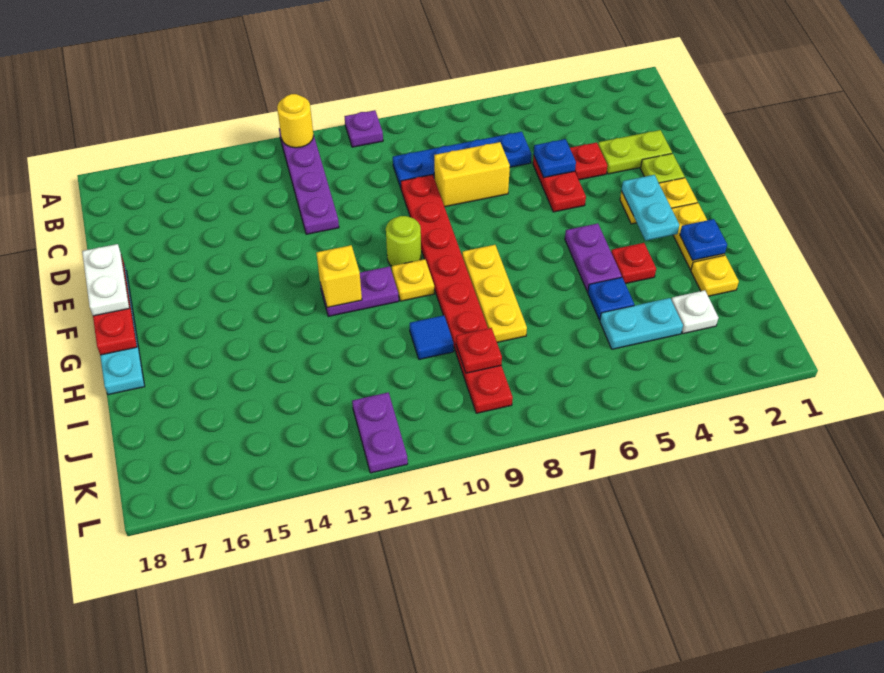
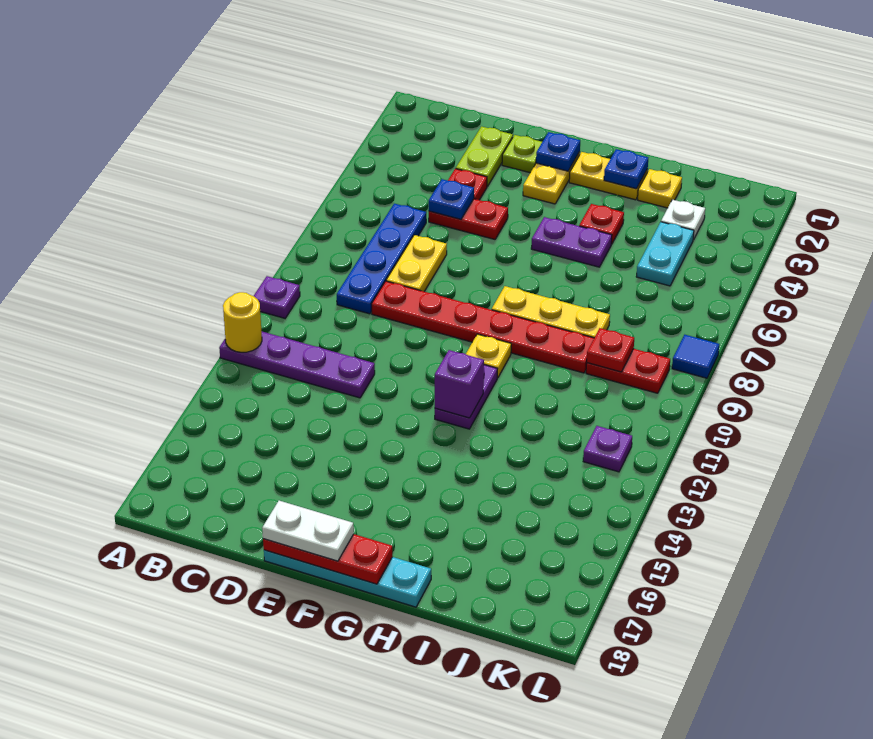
yellow brick D7:D8 level 1 -> yellow plate D7:D8 level 1
cyan plate F3:G3 level 2 -> none
lime round brick F10 level 1 -> none
yellow brick G12 level 2 -> purple brick G12 level 2
blue plate I5 level 1 -> blue plate F2 level 2
blue tile I10 level 1 -> blue tile L8 level 1
purple plate K12:L12 level 1 -> purple plate K12 level 1

